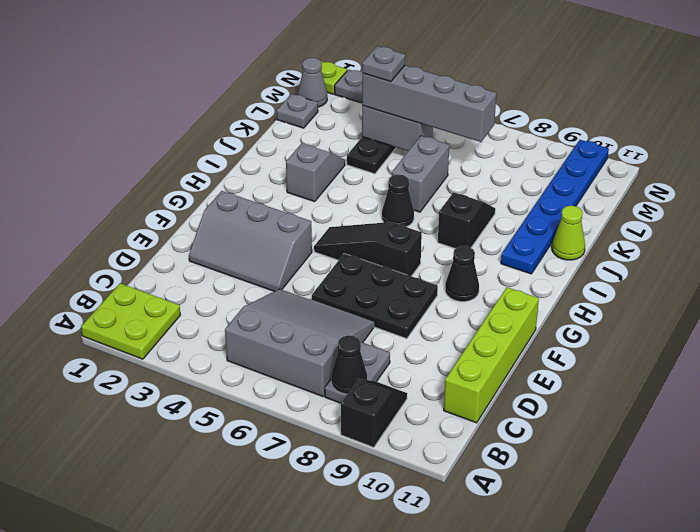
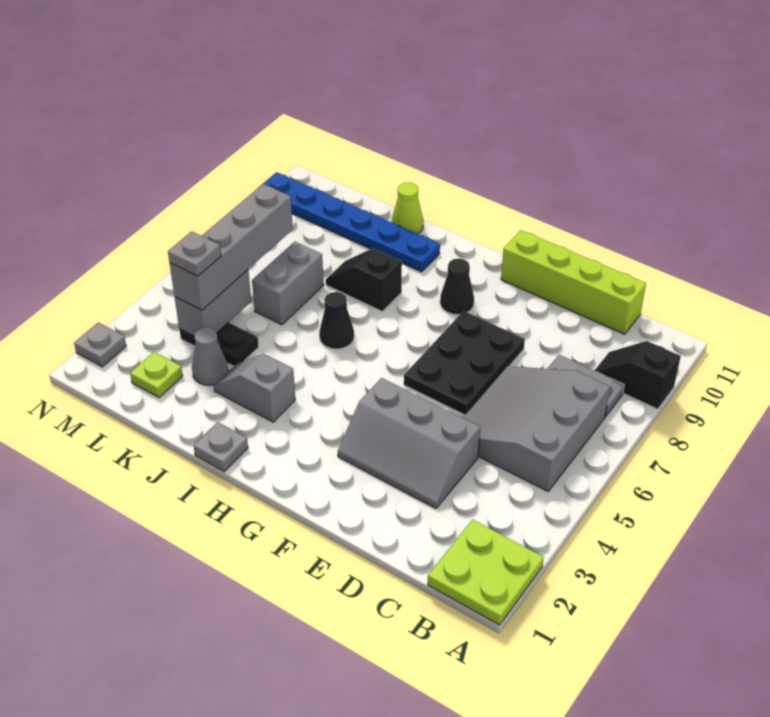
black cone B8 level 2 -> none
grey slope E2:F4 level 1 top F -> grey slope D3:F4 level 1 top 4
black slope G5:G7 level 1 top 7 -> none
grey brick J6:K6 level 1 -> grey brick K6:K7 level 1
grey plate L1 level 1 -> grey plate I1 level 1
grey cone M1 level 1 -> grey cone K3 level 1
lime plate N1 level 1 -> lime plate L2 level 1

